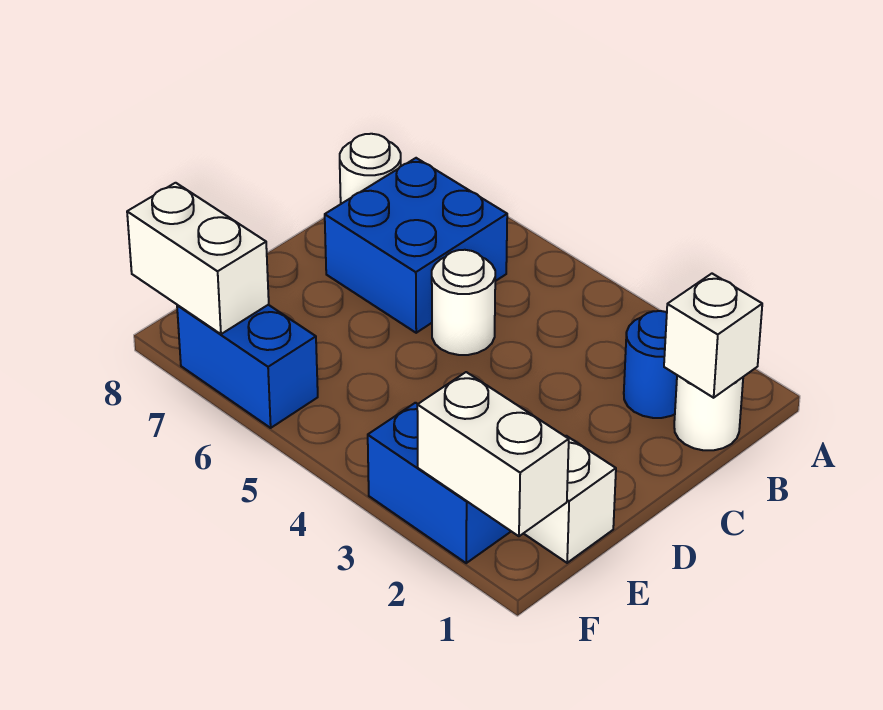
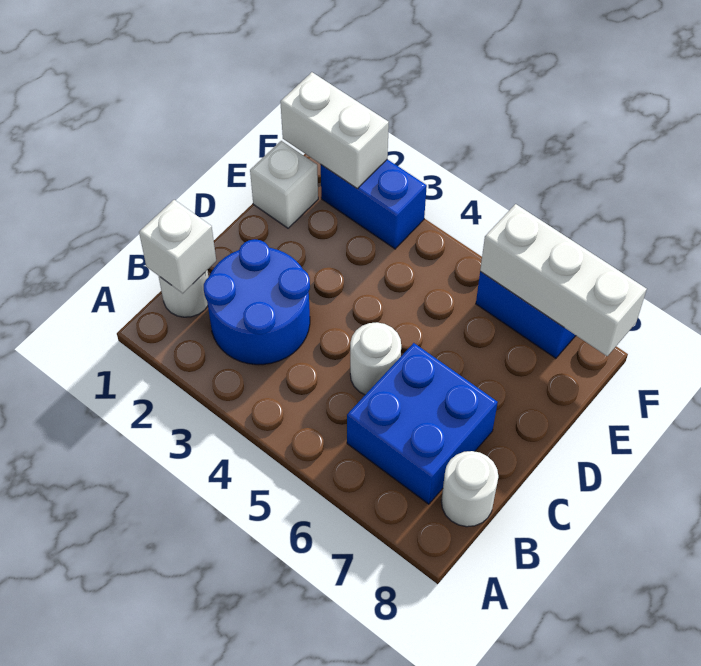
blue round brick B2 level 1 -> blue round brick B2:C3 level 1
white brick F7:F8 level 2 -> white brick F6:F8 level 2

